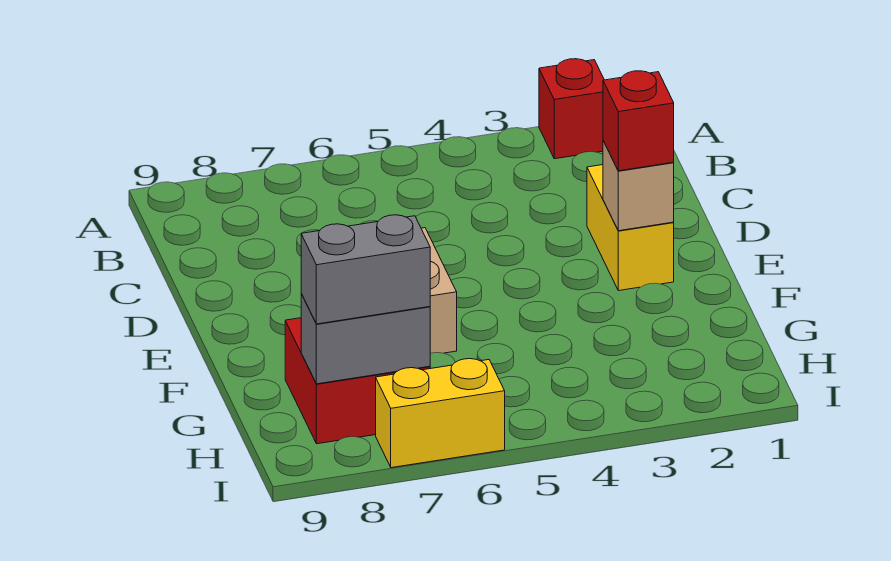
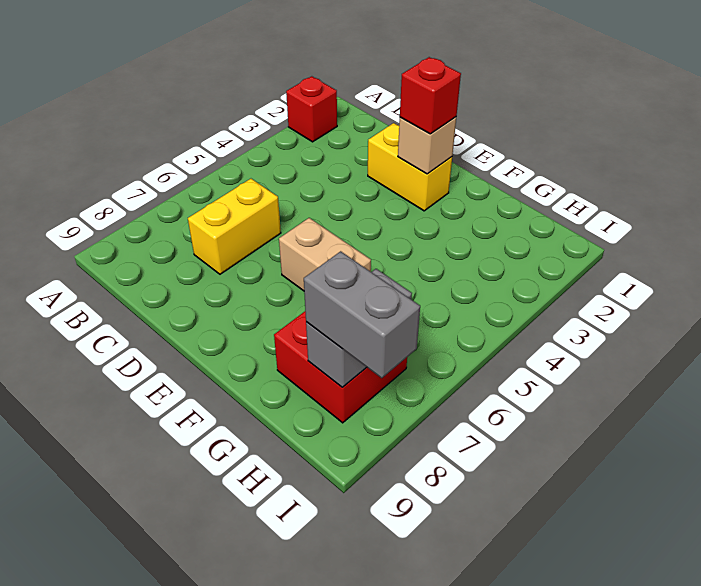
grey brick H7:H8 level 3 -> grey brick H8:I8 level 3
yellow brick I6:I7 level 1 -> yellow brick C6:C7 level 1

